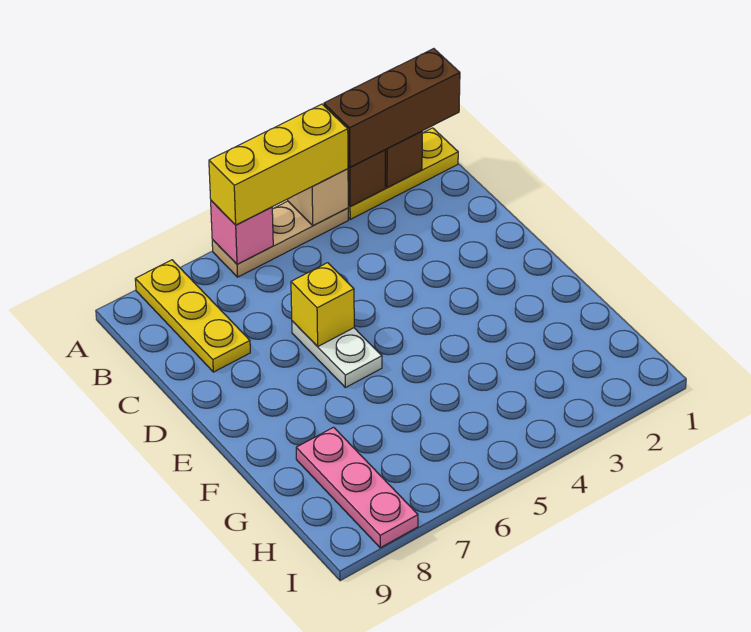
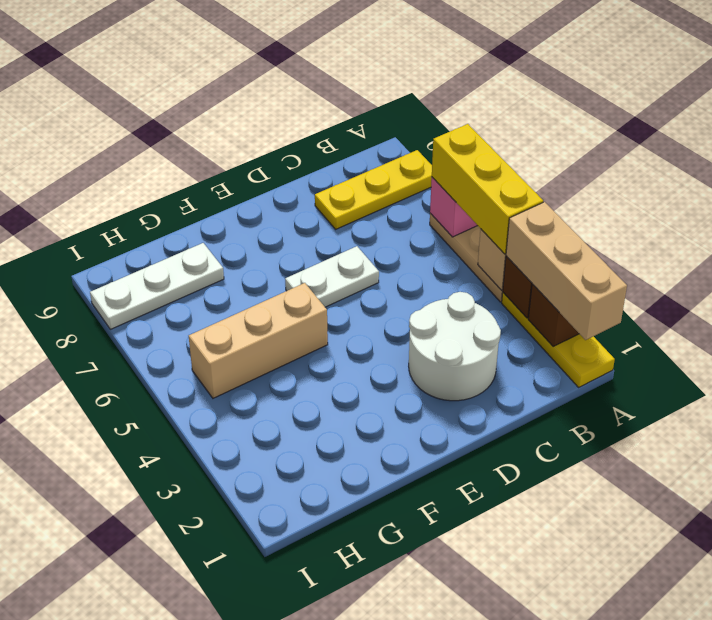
brown brick A1:A3 level 3 -> tan brick A1:A3 level 3
none -> white round brick C2:D3 level 1
yellow brick D6 level 2 -> none
none -> tan brick F5:H5 level 1
pink plate G8:I8 level 1 -> white plate G8:I8 level 1

